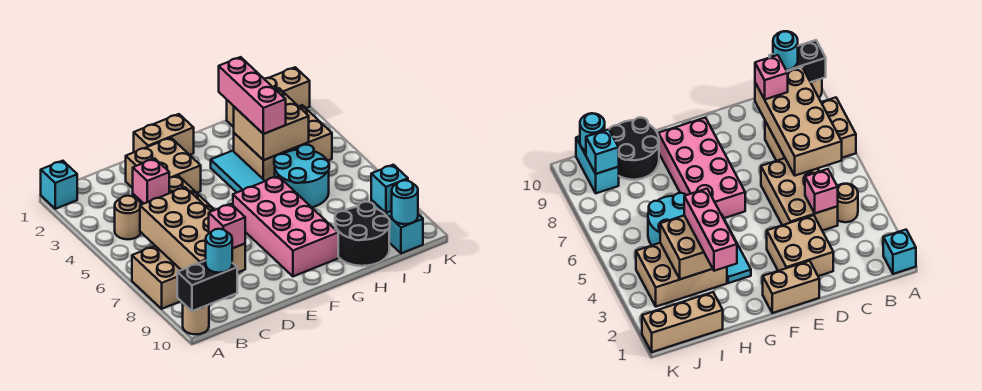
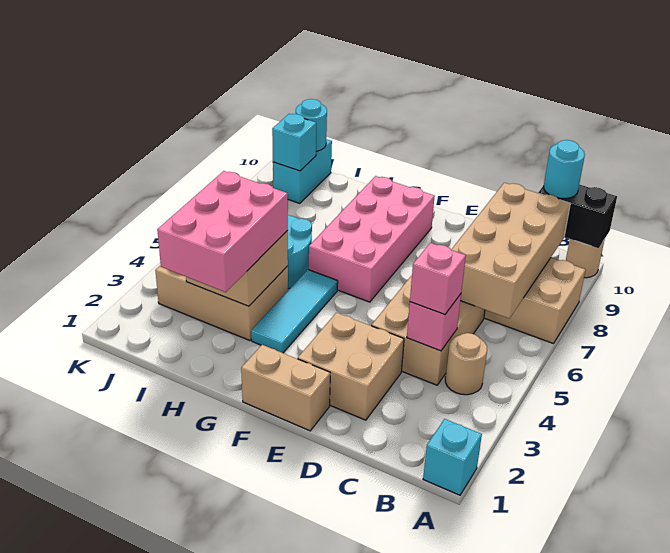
pink brick C9 level 3 -> pink brick C4 level 3
pink brick H2:H4 level 3 -> pink brick H2:I4 level 3
black round brick H9:I10 level 1 -> none
tan brick I1:K1 level 1 -> none

